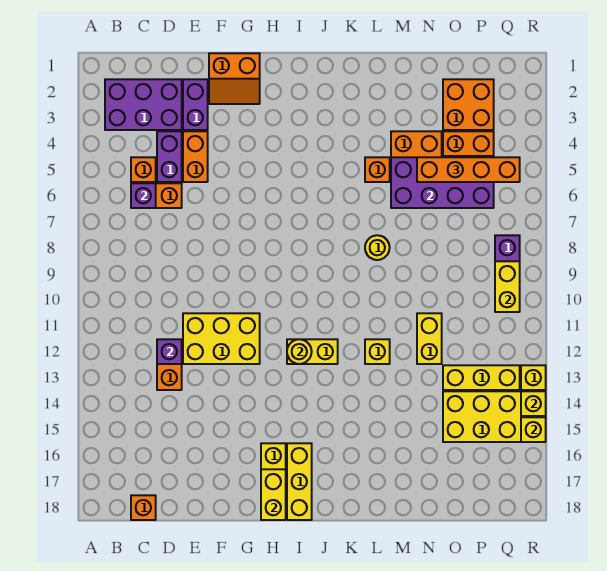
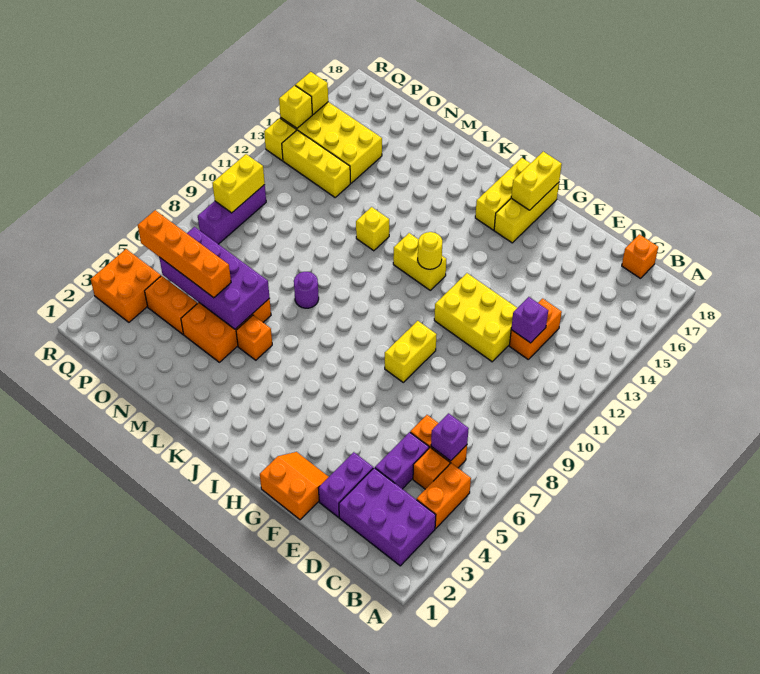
orange brick E4:E5 level 1 -> orange brick B4:B5 level 1
yellow round brick L8 level 1 -> purple round brick L8 level 1
yellow brick N11:N12 level 1 -> yellow brick G8:G9 level 1
orange brick O2:P3 level 1 -> orange brick Q3:R4 level 1

